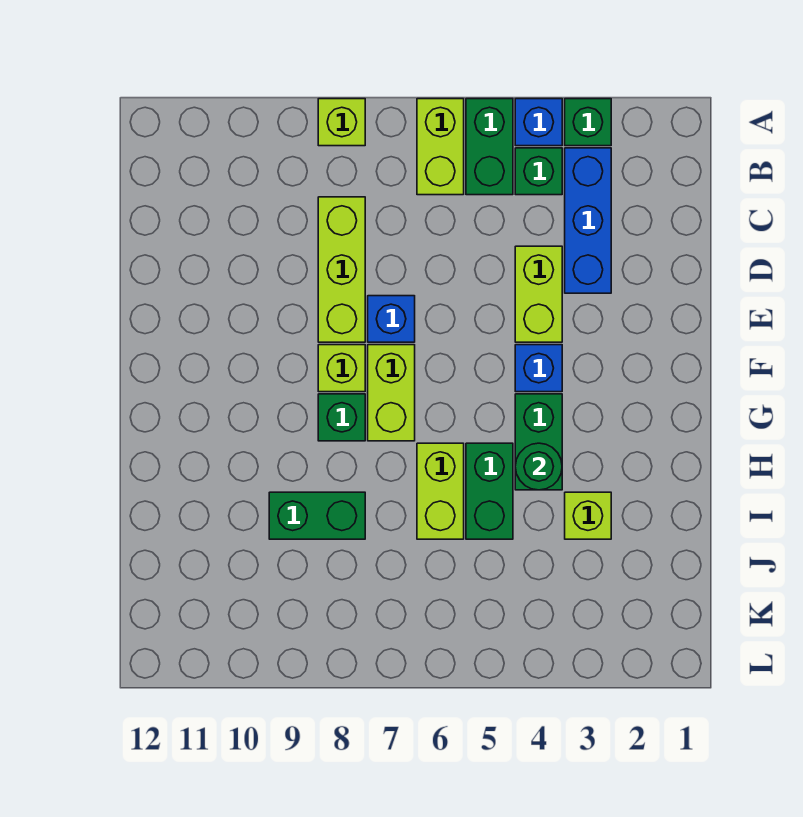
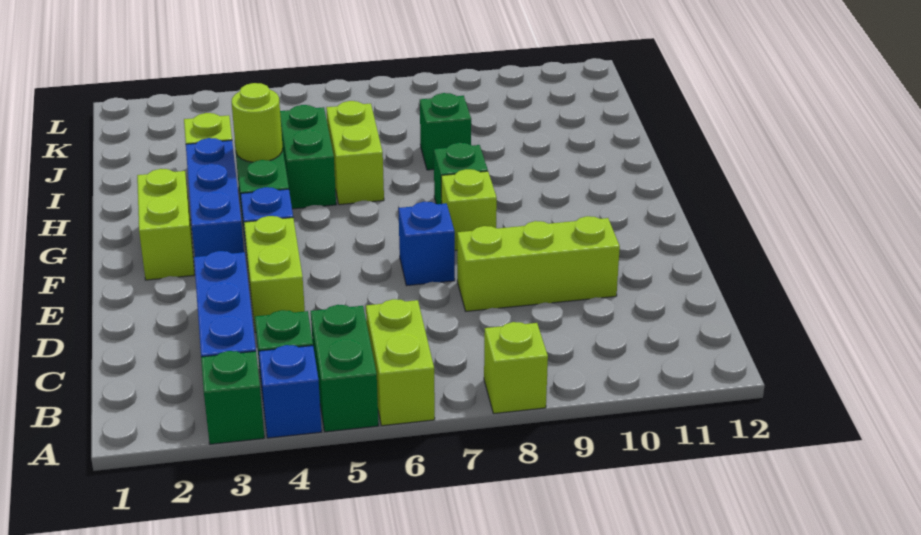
lime brick C8:E8 level 1 -> lime brick D8:D10 level 1
none -> blue brick F3:H3 level 1
lime brick F7:G7 level 1 -> lime brick F2:G2 level 1
green round brick H4 level 2 -> lime round brick H4 level 2
green brick I8:I9 level 1 -> green brick I8 level 1

